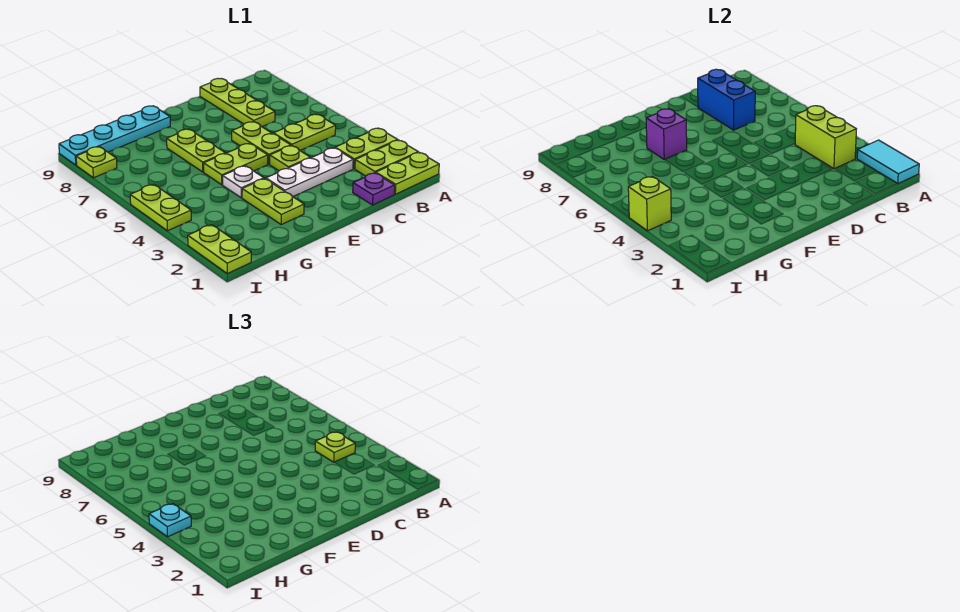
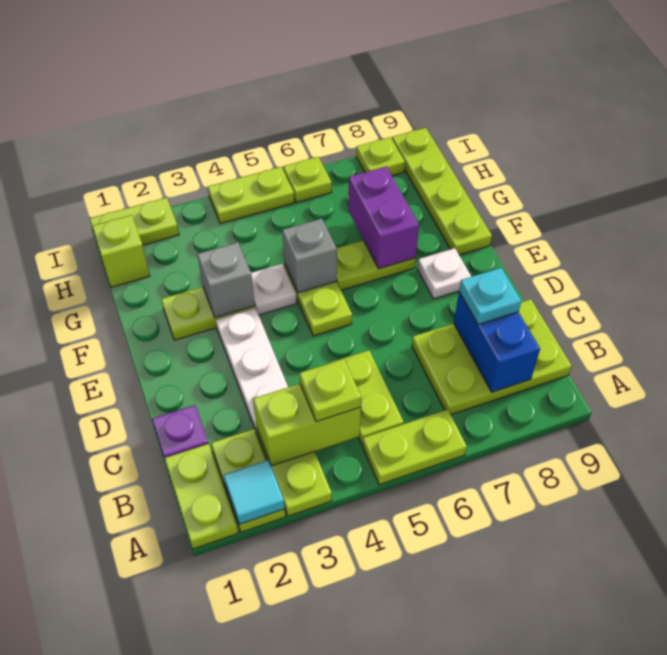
cyan tile A1:A2 level 2 -> cyan tile A2 level 2
lime plate C7:C9 level 1 -> lime plate B7:C9 level 1
blue brick C7:C8 level 2 -> blue brick B8:C8 level 2
lime plate D4 level 1 -> lime plate I6 level 1
lime plate D5:D6 level 1 -> lime plate A5:A6 level 1
none -> white plate E8 level 1
none -> grey brick F3 level 2
none -> grey brick F5 level 2
purple brick F7 level 2 -> purple brick F7:G7 level 2
cyan plate F9:I9 level 1 -> lime plate F9:I9 level 1
lime brick I4 level 2 -> lime brick H1 level 1
cyan plate I4 level 3 -> cyan plate C8 level 3

